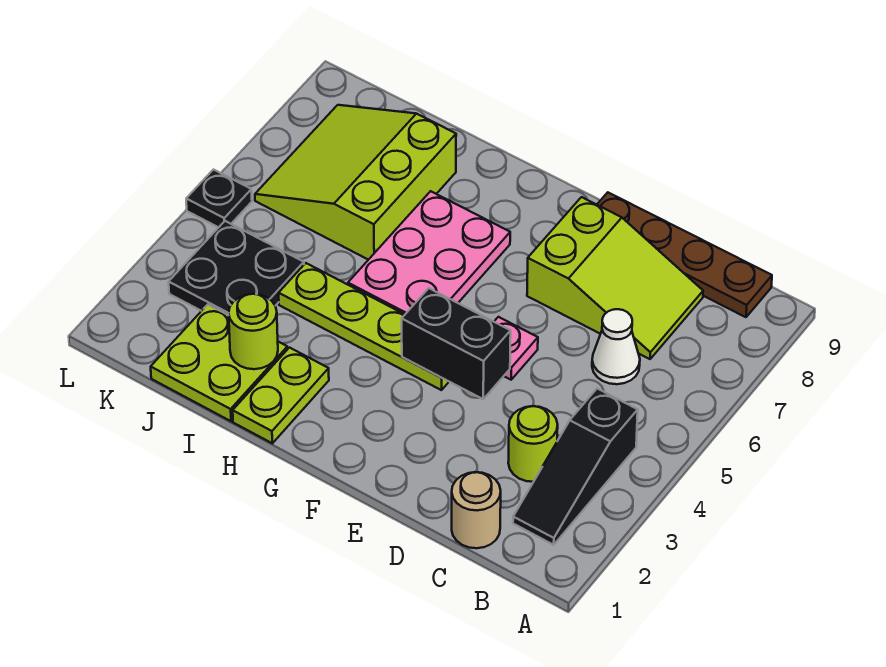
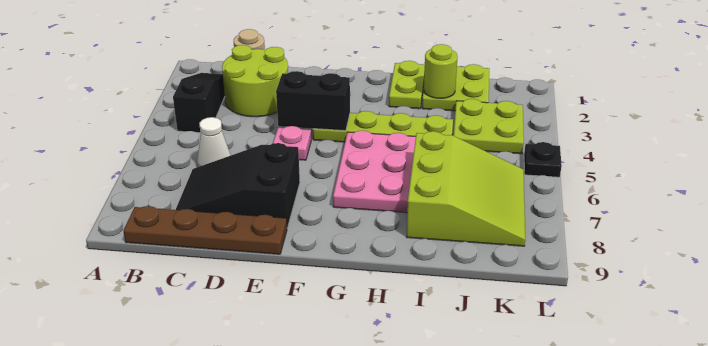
lime round brick C3 level 1 -> lime round brick C2:D3 level 1
lime slope C7:E8 level 1 top E -> black slope C7:E8 level 1 top E
black plate J3:K4 level 1 -> lime plate J3:K4 level 1

